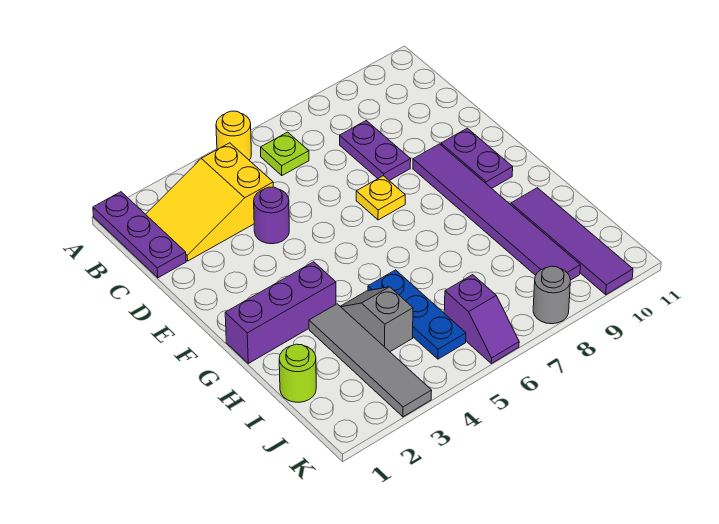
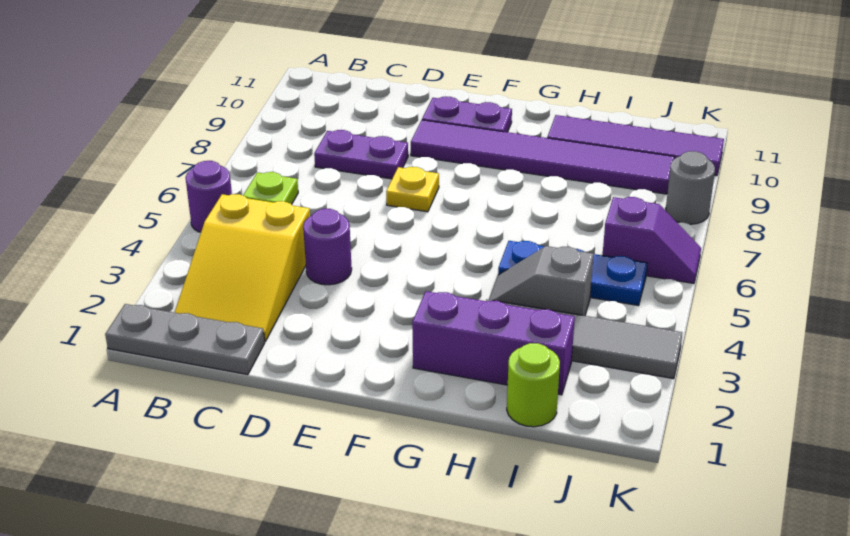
purple plate A1:C1 level 1 -> grey plate A1:C1 level 1
yellow round brick A5 level 1 -> purple round brick A5 level 1
purple brick G1:G3 level 1 -> purple brick G2:I2 level 1

